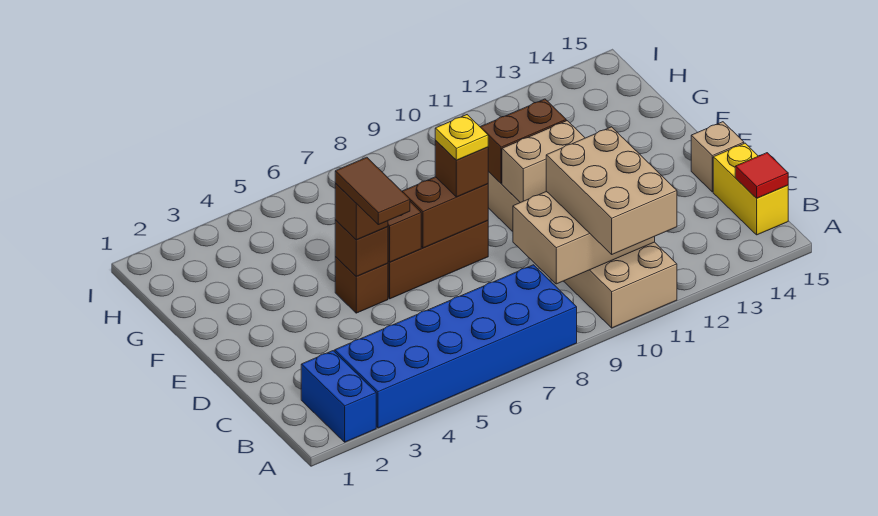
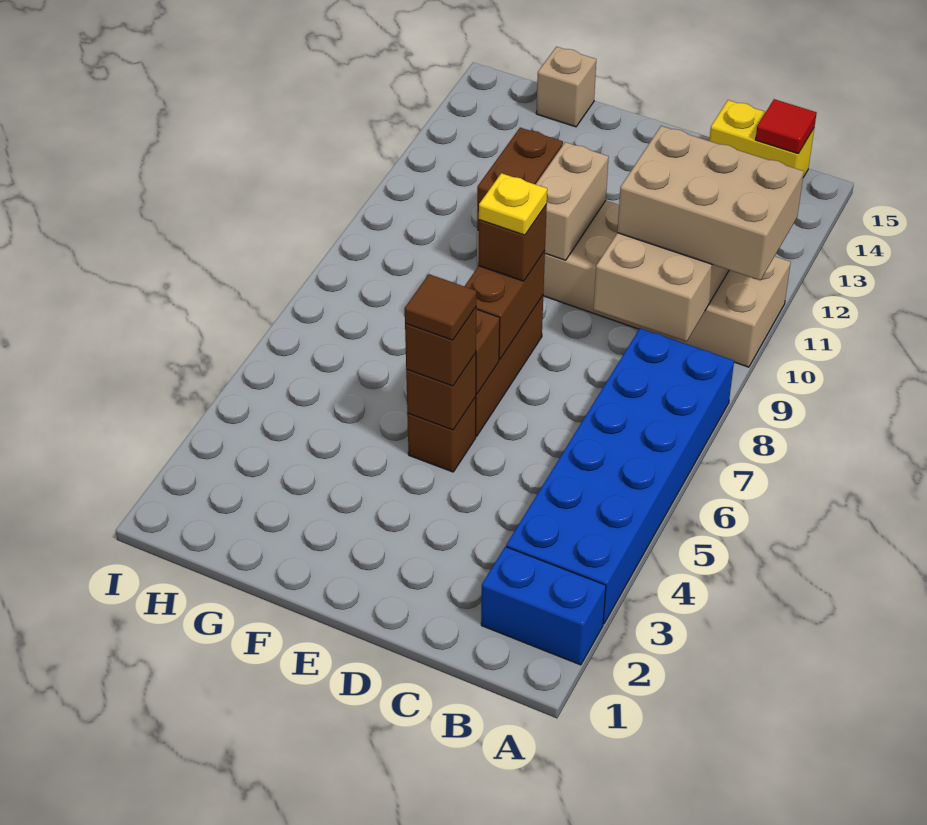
brown tile D5:E5 level 4 -> brown tile E5 level 4
tan brick D15 level 1 -> tan brick G15 level 1

